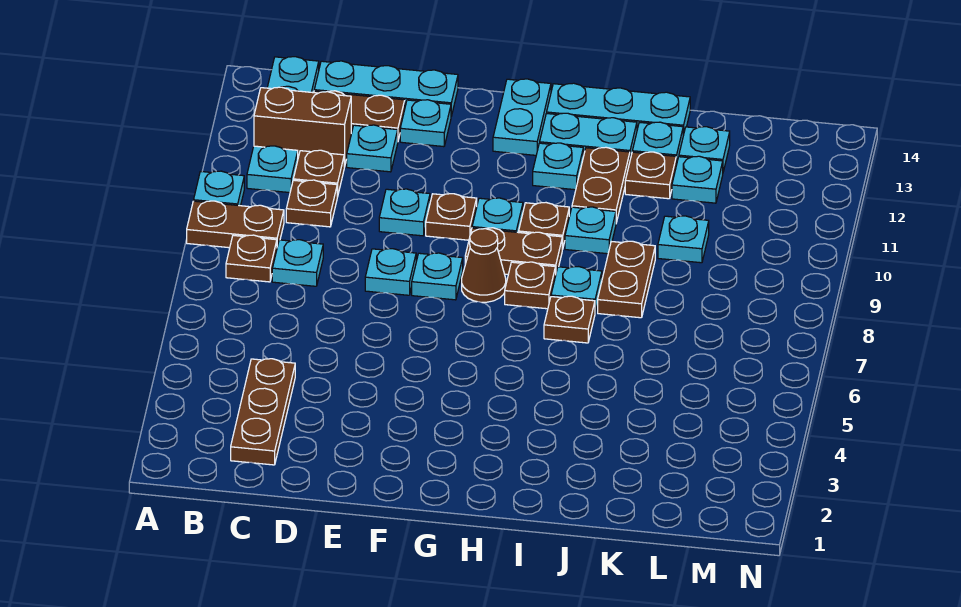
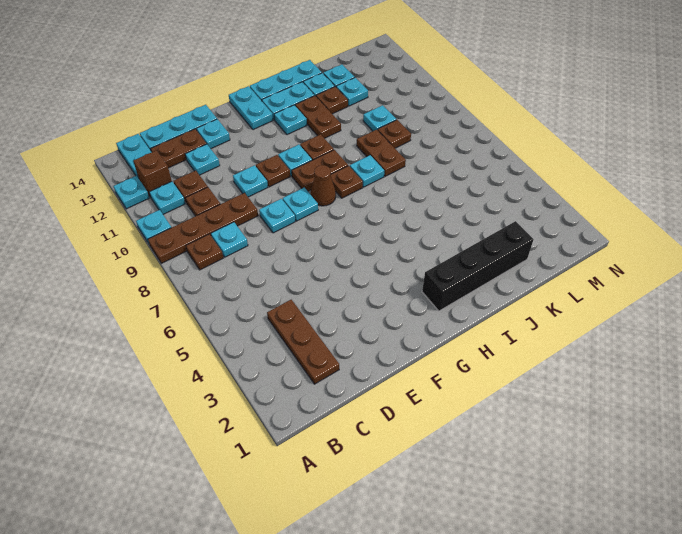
brown plate A9:B9 level 1 -> brown plate A9:D9 level 1
brown brick B12:C12 level 1 -> brown brick B12 level 1
none -> black brick H2:K2 level 1
brown plate I7 level 1 -> brown plate K9 level 1
cyan plate I10 level 1 -> cyan plate A12 level 1

